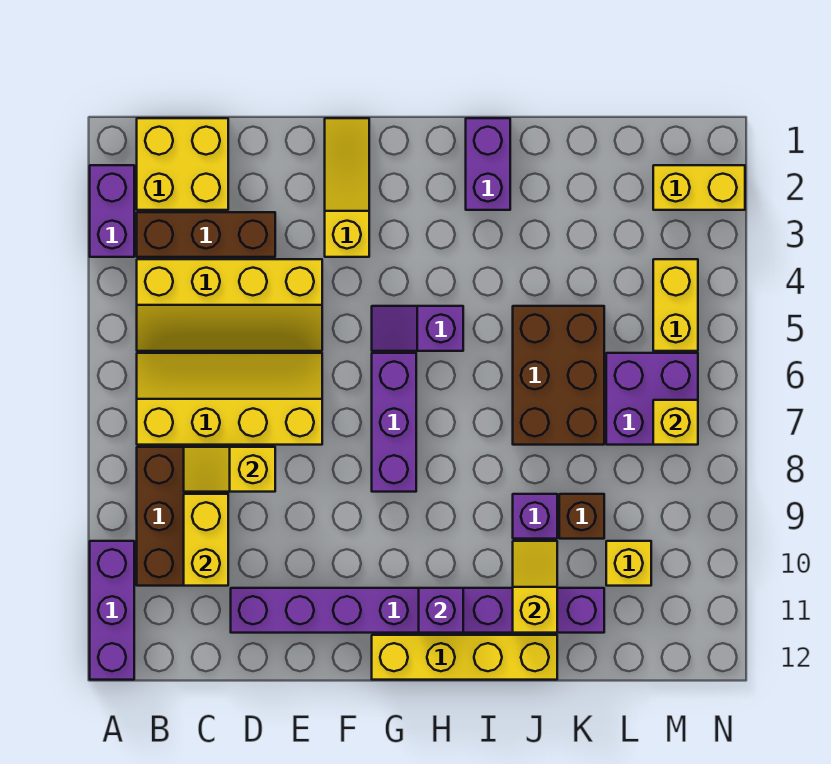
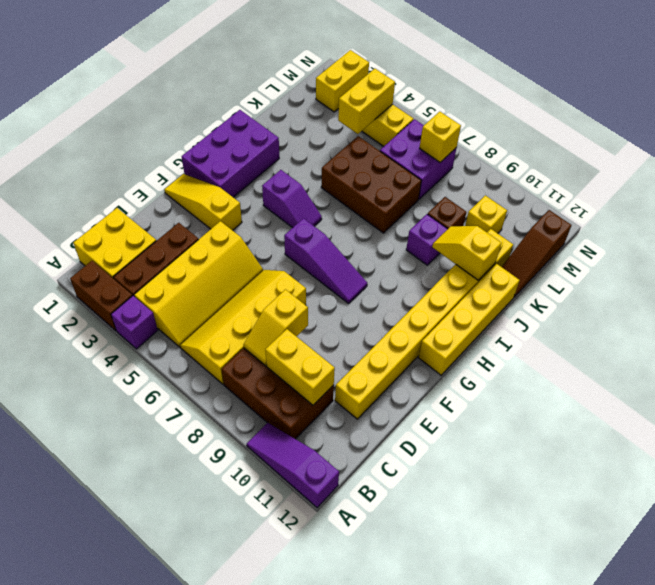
purple brick A2:A3 level 1 -> brown brick A2:A3 level 1
purple brick A10:A12 level 1 -> purple slope A10:A12 level 1 top 12
purple brick D11:K11 level 1 -> yellow brick D11:K11 level 1
purple slope G5:H5 level 1 top H -> purple slope H4:H5 level 1 top 4
purple brick G6:G8 level 1 -> purple slope G6:G8 level 1 top 6
purple brick H11 level 2 -> purple brick A4 level 1
purple brick I1:I2 level 1 -> purple brick G1:I2 level 1
none -> brown slope K12:M12 level 1 top M
none -> yellow brick L4:M4 level 2

